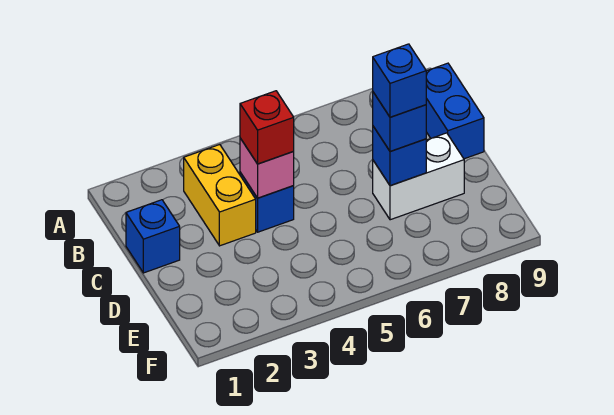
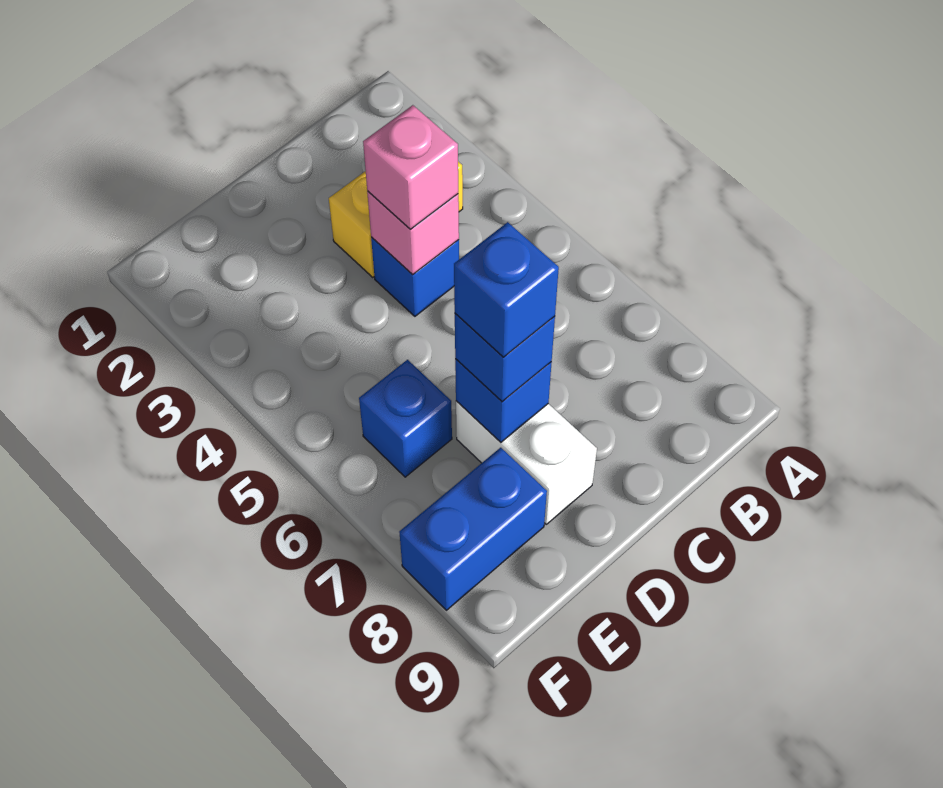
blue brick B9:C9 level 1 -> blue brick E8:F8 level 1
blue brick C1 level 1 -> blue brick E6 level 1
red brick C4 level 3 -> pink brick C4 level 3

